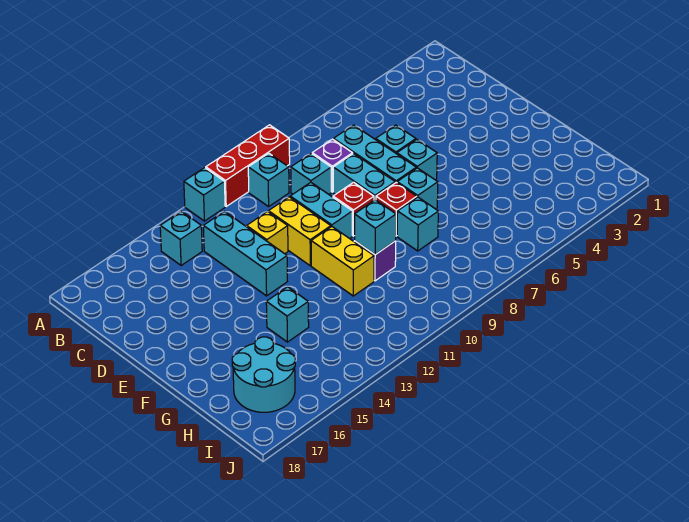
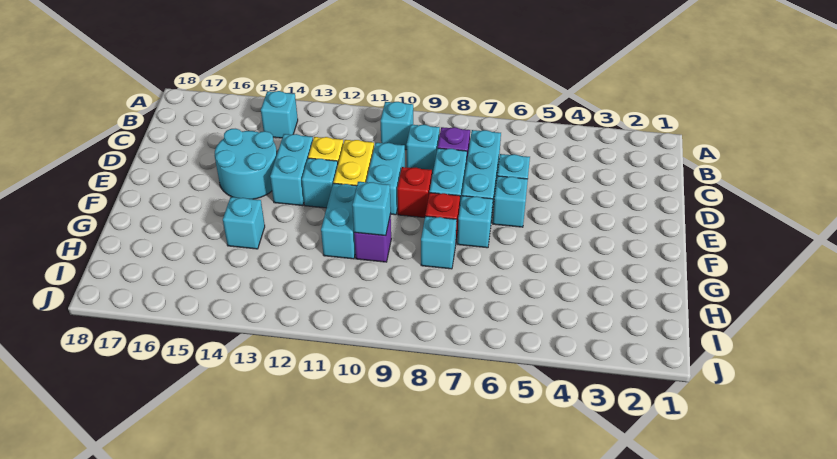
red brick A9:A11 level 1 -> none
cyan brick A12 level 1 -> cyan brick E12 level 1
cyan brick C13:E13 level 1 -> cyan brick D13:E13 level 1
yellow brick F11:G11 level 1 -> cyan brick F11:G11 level 1
cyan round brick H16:I17 level 1 -> cyan round brick D14:E15 level 1

